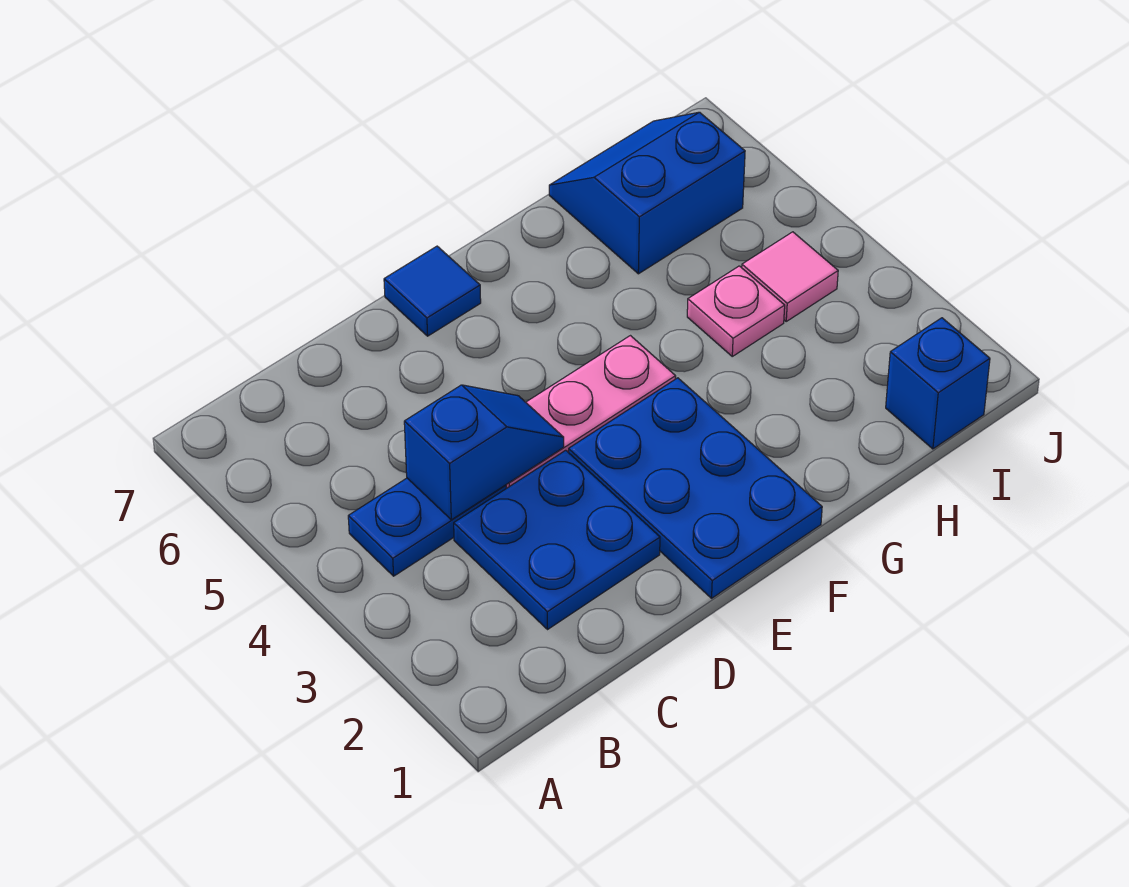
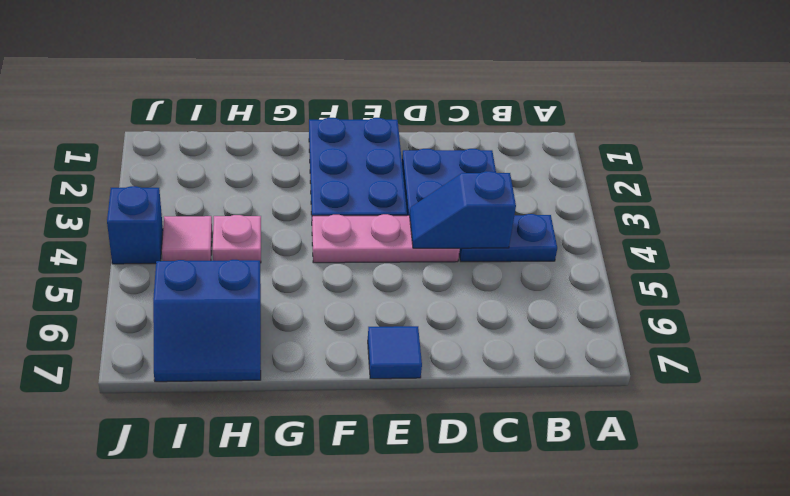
blue brick I1 level 1 -> blue brick J4 level 1

